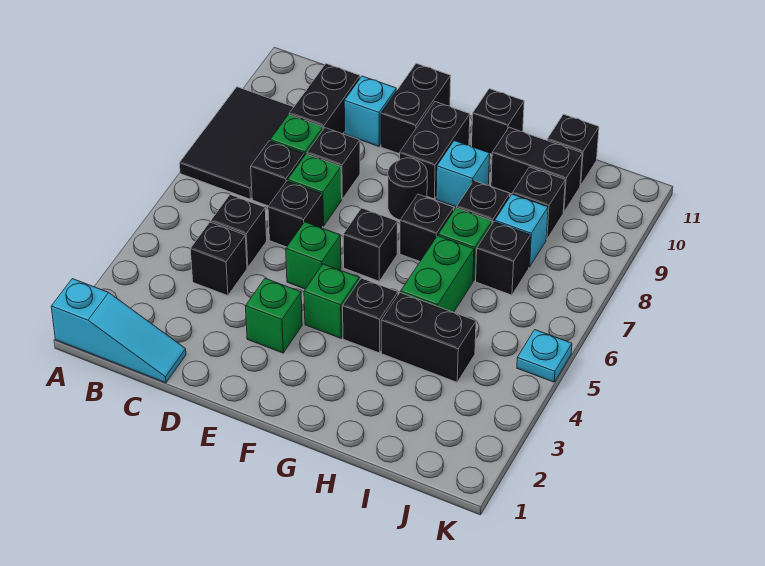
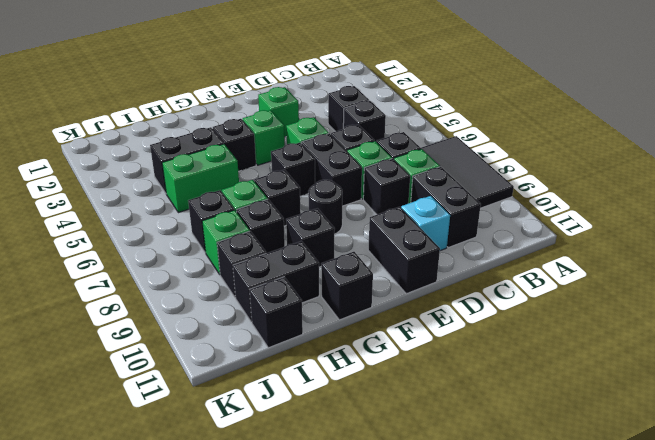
cyan slope A1:C1 level 1 top A -> none
black brick F9:F10 level 1 -> black brick E6:E7 level 1
cyan brick G9 level 1 -> black brick G9 level 1
green brick H5:H6 level 1 -> green brick H5:I5 level 1
cyan brick I8 level 1 -> green brick I8 level 1
cyan plate K5 level 1 -> none

